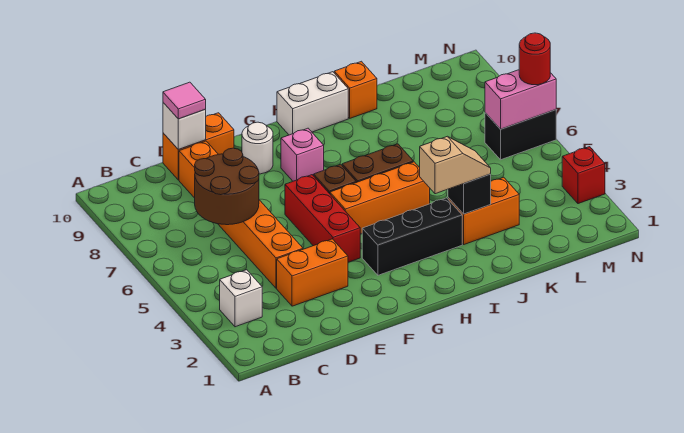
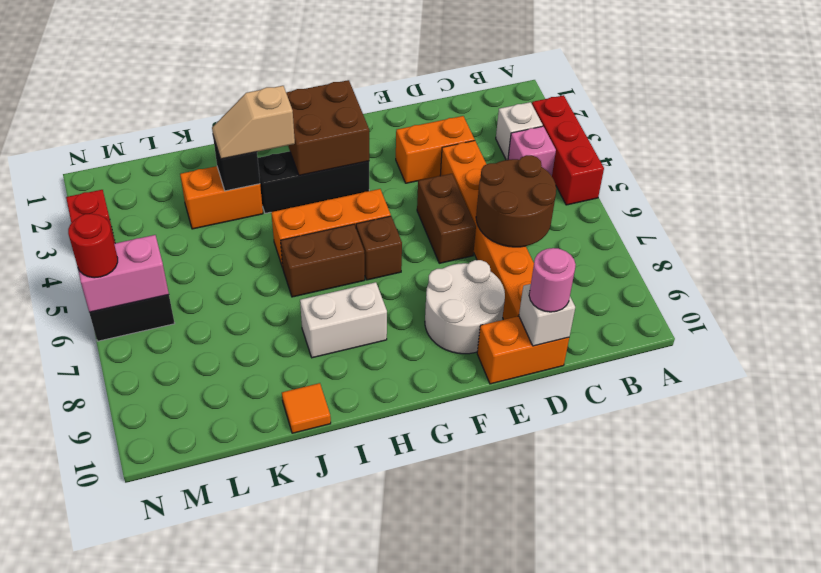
pink tile D10 level 3 -> pink round brick D10 level 3
none -> brown brick E5:E6 level 1
red brick F4:F6 level 1 -> red brick A3:A5 level 1
white round brick F9 level 1 -> white round brick E8:F9 level 1
none -> brown brick G2:H3 level 2
pink brick G8 level 1 -> pink brick B4 level 1
white brick H10:I10 level 1 -> white brick H8:I8 level 1
orange brick J10 level 1 -> orange tile J10 level 1

